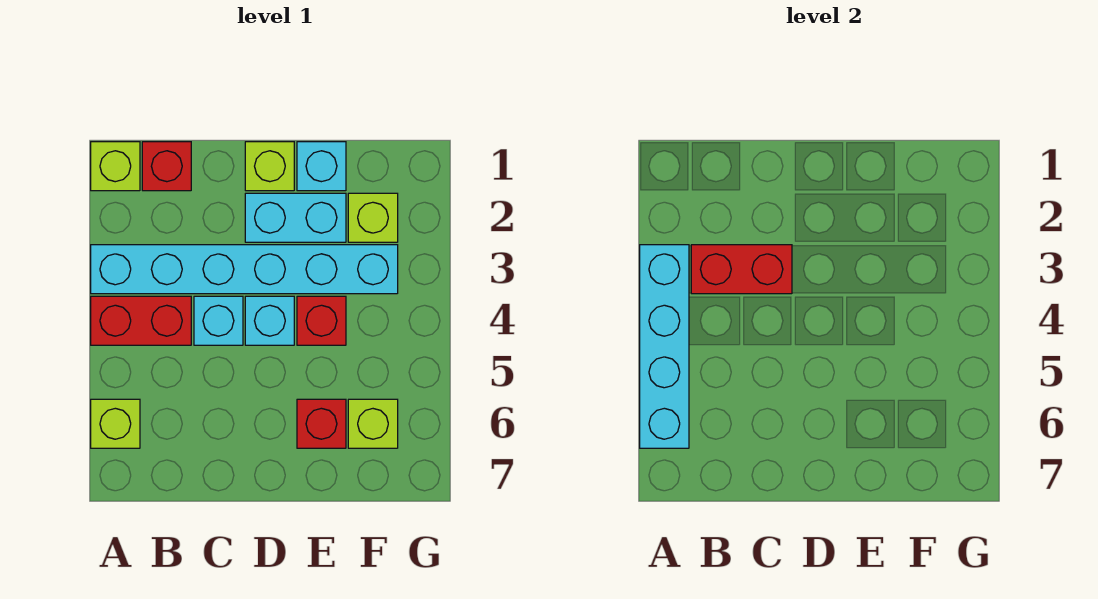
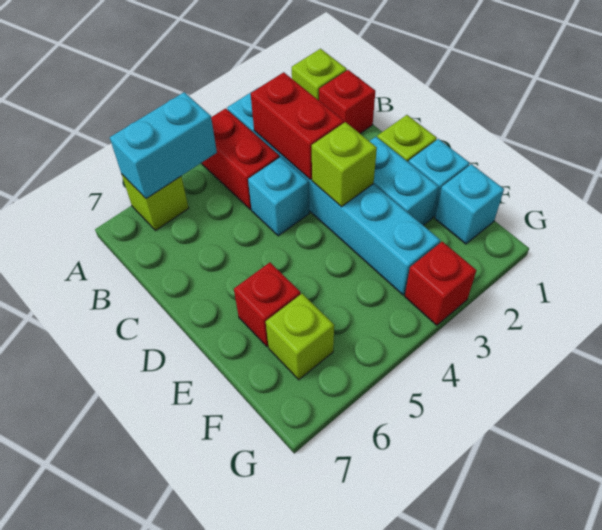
cyan brick A3:A6 level 2 -> cyan brick A5:A6 level 2
cyan brick D4 level 1 -> cyan brick F1 level 1
red brick E4 level 1 -> red brick G3 level 1
lime brick F2 level 1 -> lime brick D3 level 2

